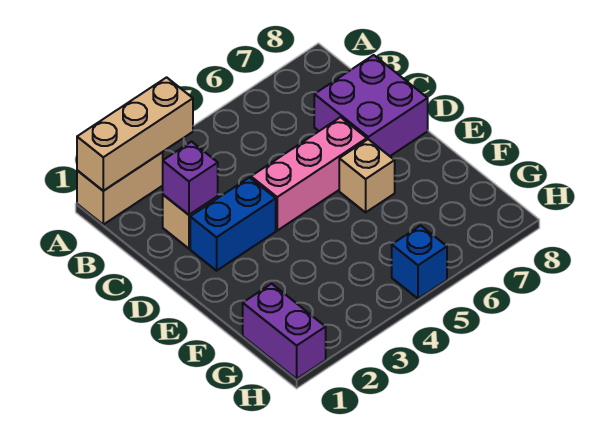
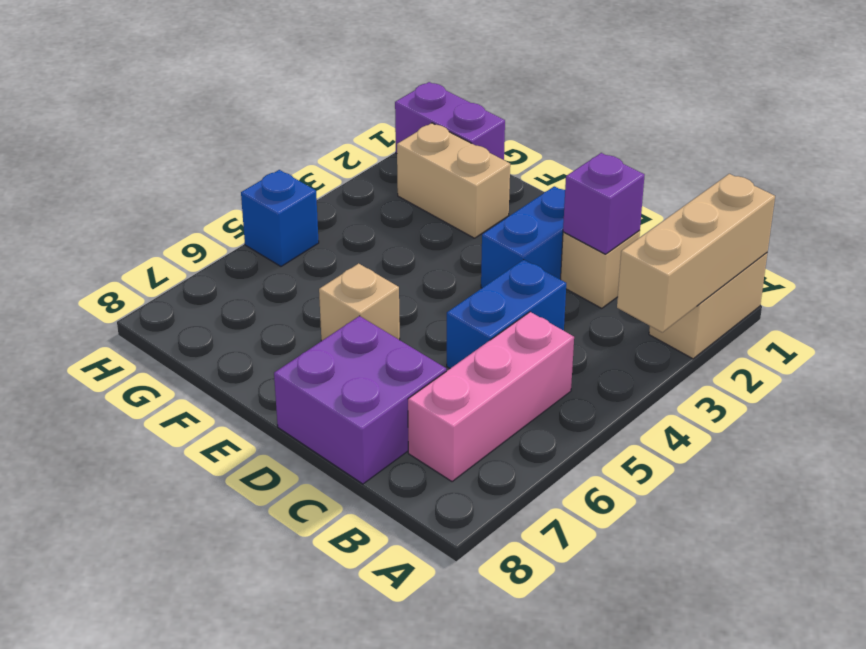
none -> blue brick C4:C5 level 1
pink brick D4:D6 level 1 -> pink brick B5:B7 level 1
none -> tan brick F2:G2 level 1

